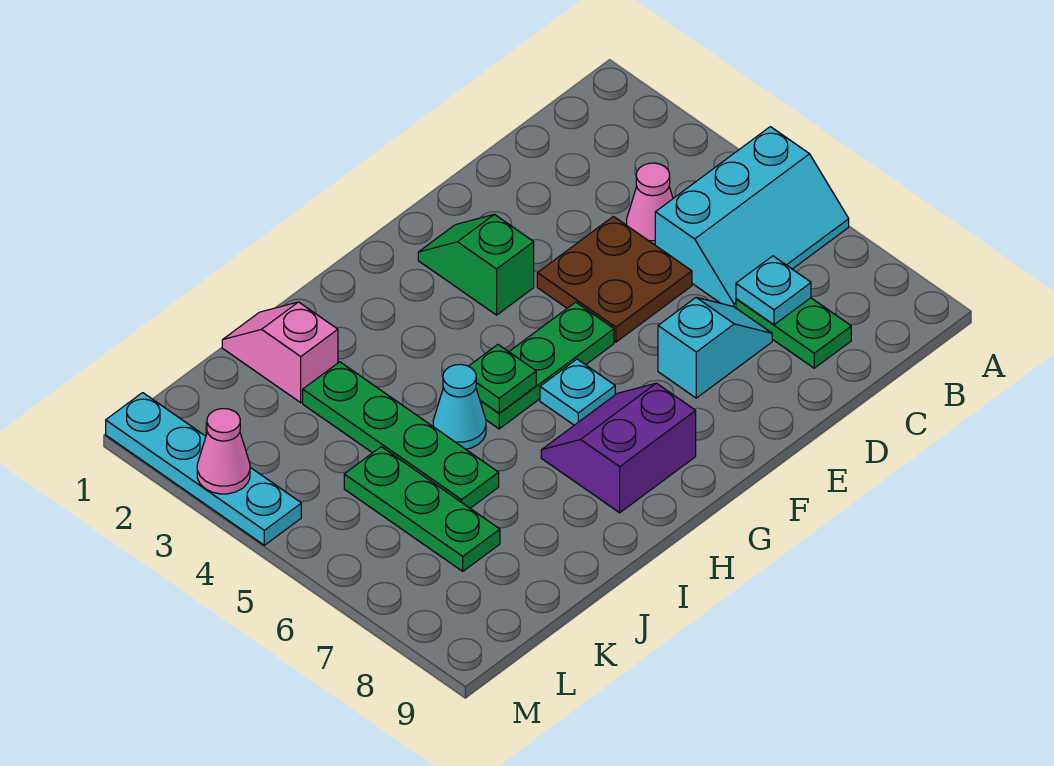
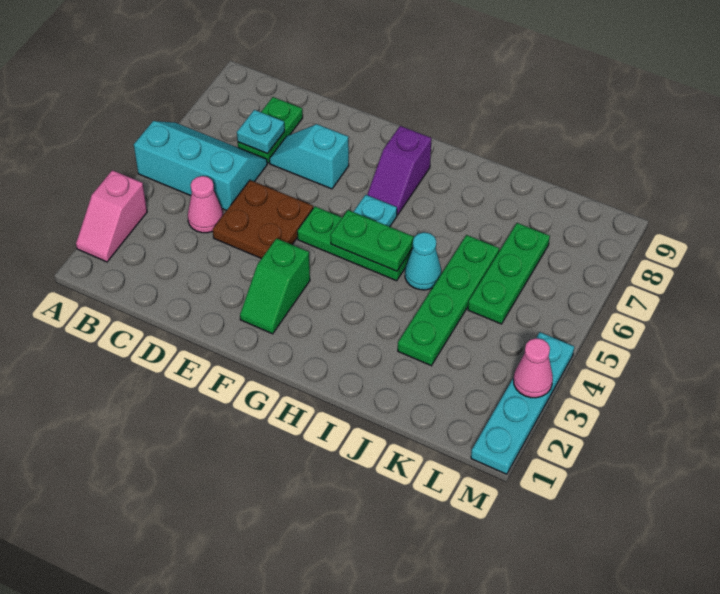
purple slope G7:H8 level 1 top 8 -> purple slope G7:G8 level 1 top 8
green plate H5 level 2 -> green plate G5:H5 level 2
pink slope J1:J2 level 1 top 2 -> pink slope A2:A3 level 1 top 3

